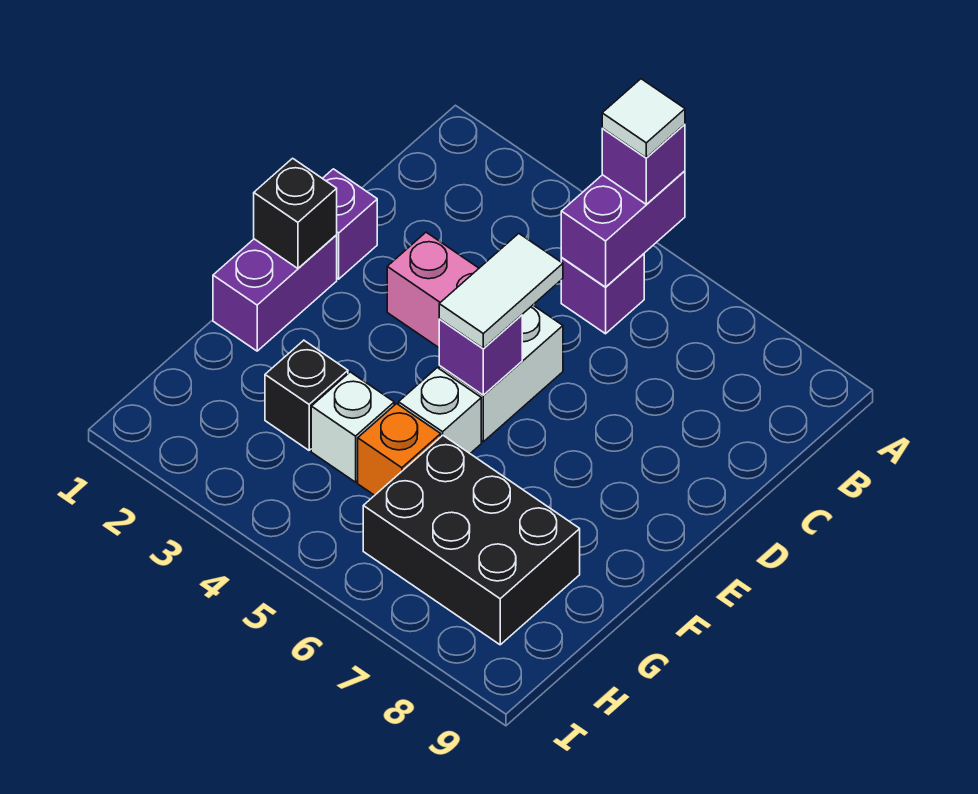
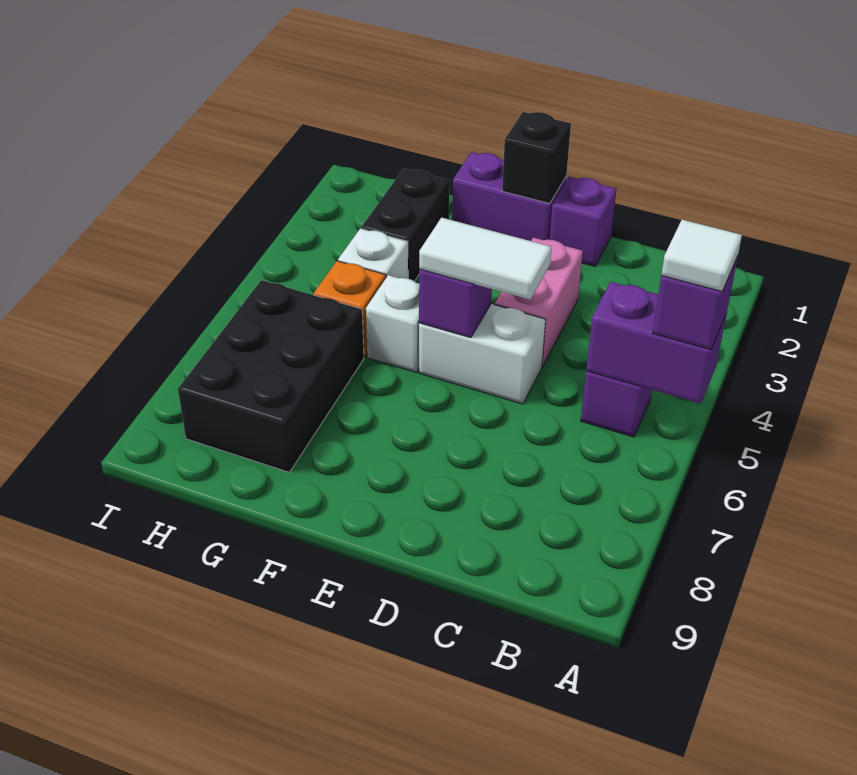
black brick G3 level 1 -> black brick G2:G3 level 1

